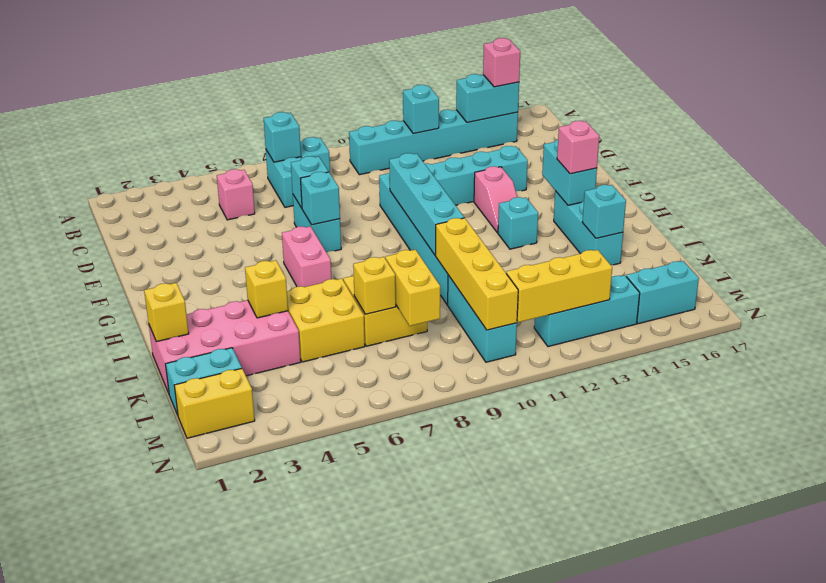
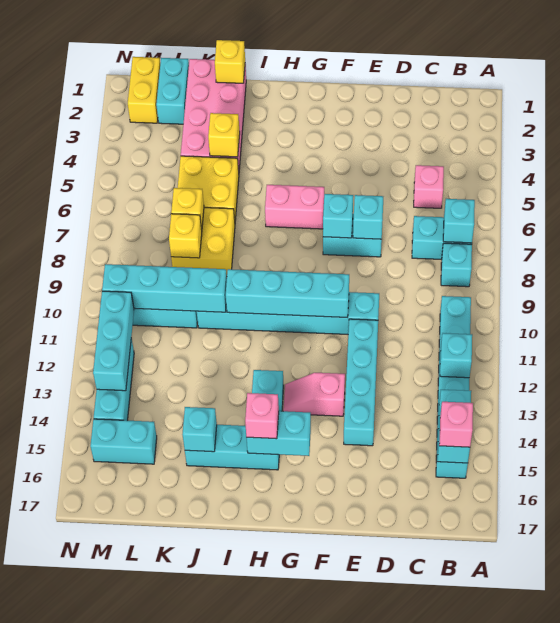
yellow brick J10:M10 level 2 -> cyan brick J10:M10 level 2
yellow brick K8:L8 level 2 -> yellow brick K8 level 2
yellow brick M11:M13 level 2 -> cyan brick M11:M13 level 2
cyan brick M15:M16 level 1 -> cyan brick L15:M15 level 1

